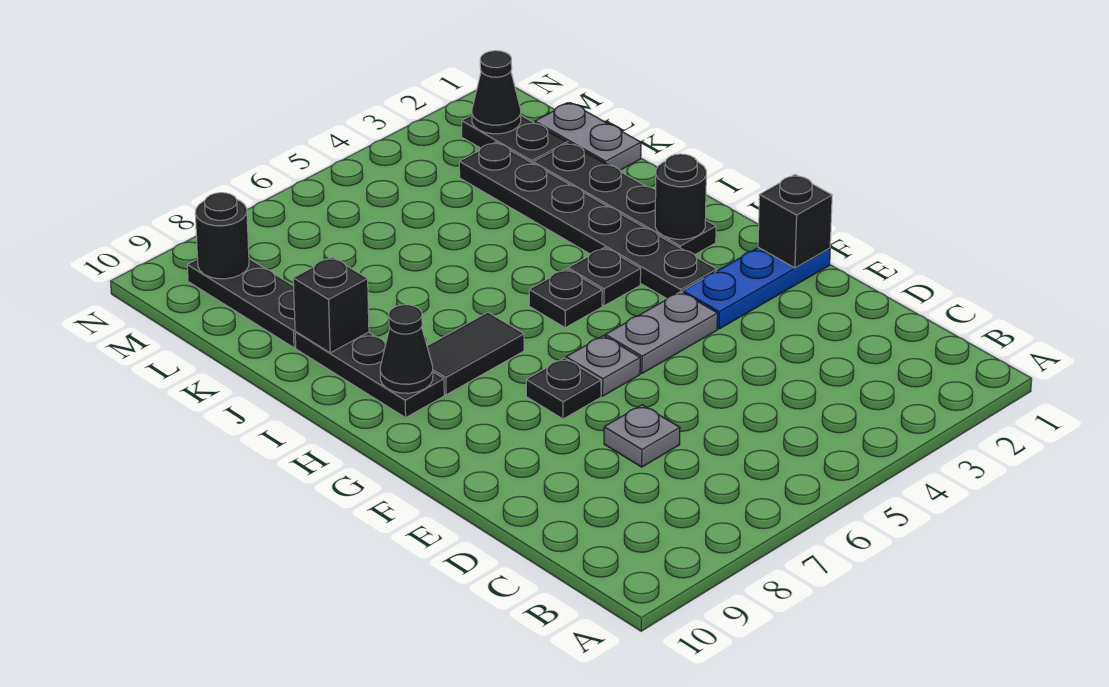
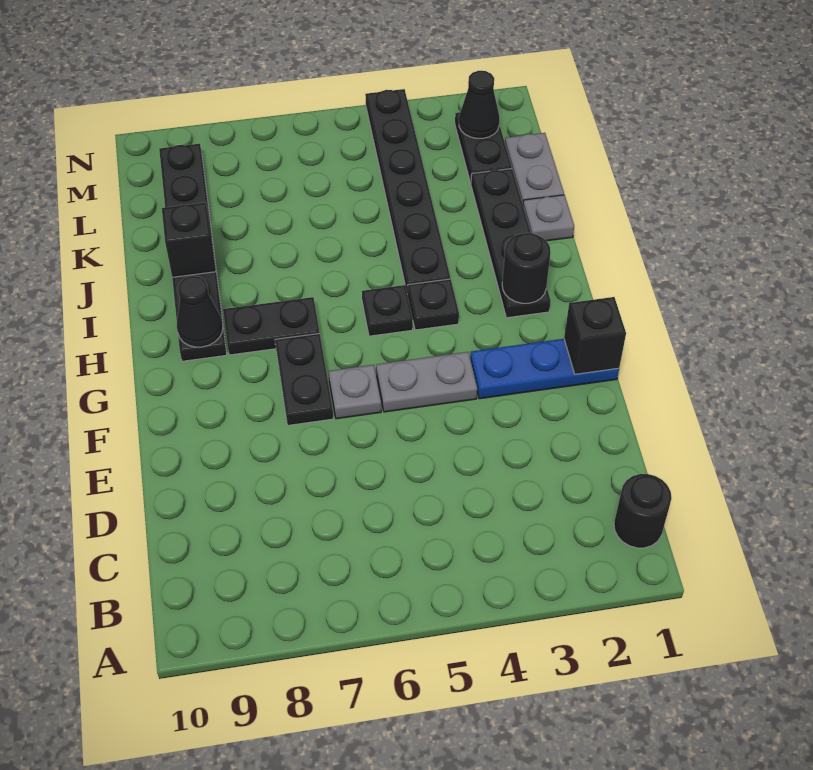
grey plate D7 level 1 -> grey plate J1 level 1
black plate F7 level 1 -> black plate F7:G7 level 1
black plate G3:L3 level 1 -> black plate I4:N4 level 1
black tile H7:H8 level 1 -> black plate H7:H8 level 1
black round brick M9 level 2 -> black round brick B1 level 1

